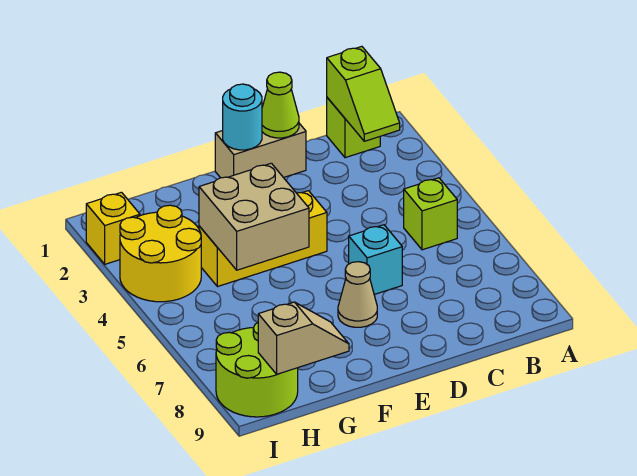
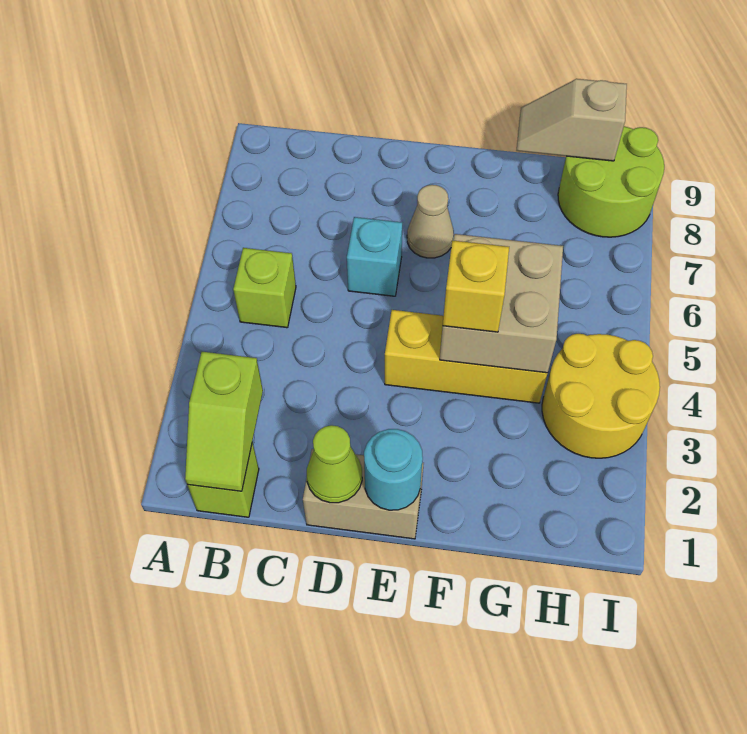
lime slope B1:B2 level 2 top 1 -> lime slope B1:B2 level 2 top 2
yellow brick I2 level 1 -> yellow brick F4 level 3

